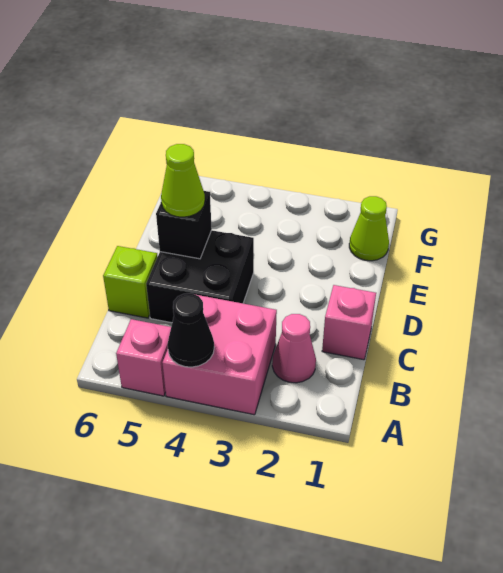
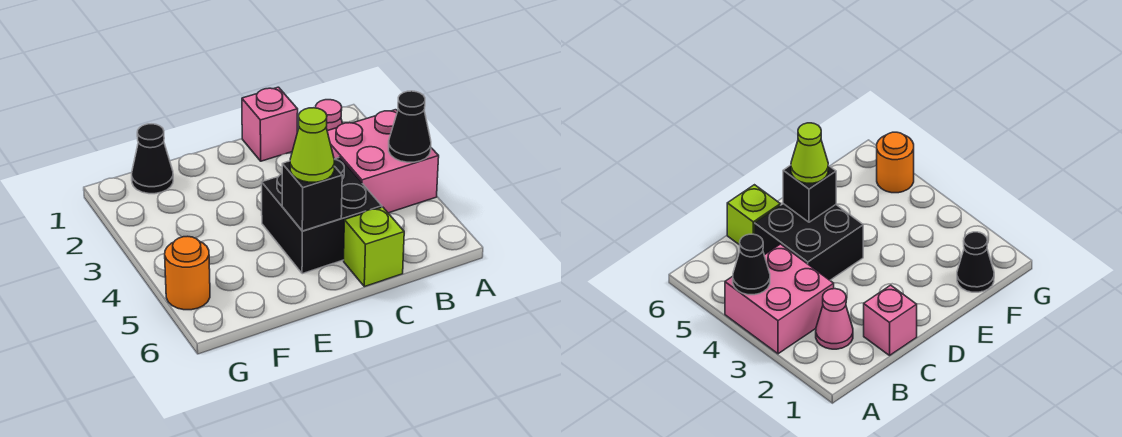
pink brick A5 level 1 -> none
lime cone F1 level 1 -> black cone F1 level 1
none -> orange round brick G5 level 1

